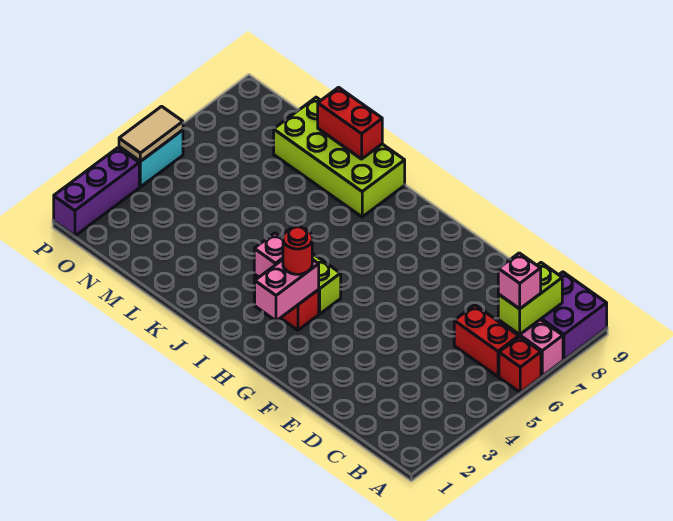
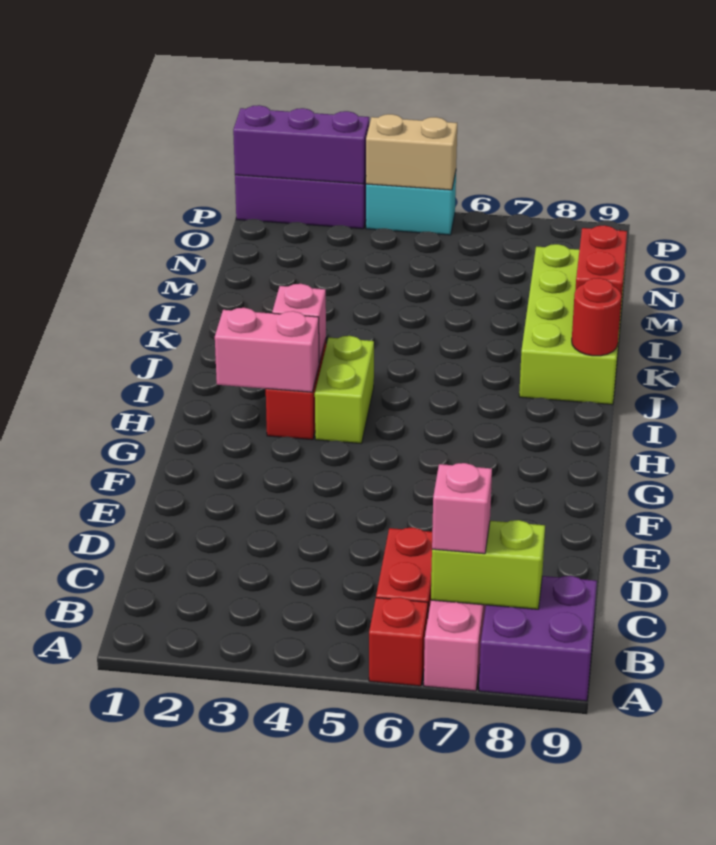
red round brick H3 level 3 -> red round brick J9 level 2
none -> purple brick P1:P3 level 2
tan tile P4:P5 level 2 -> tan brick P4:P5 level 2

